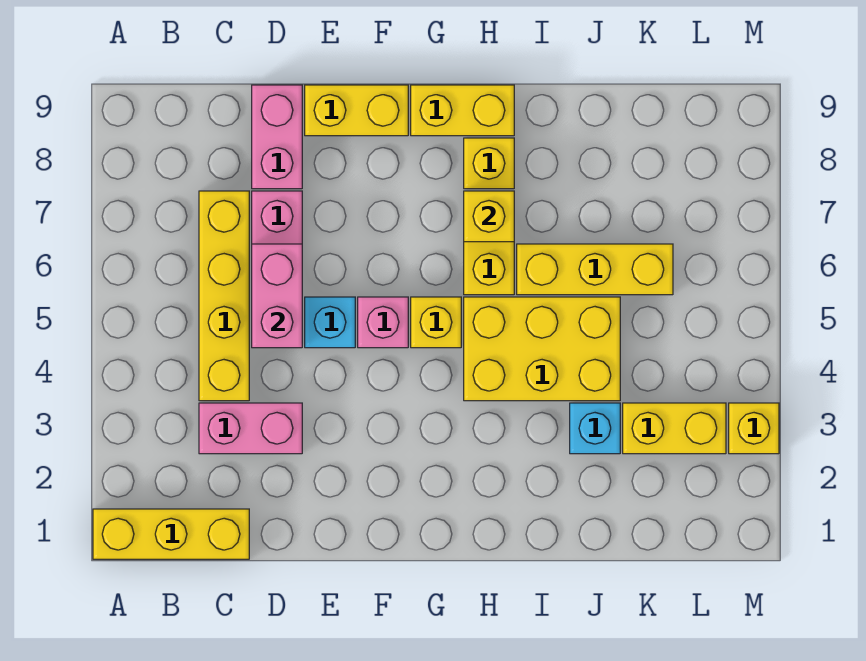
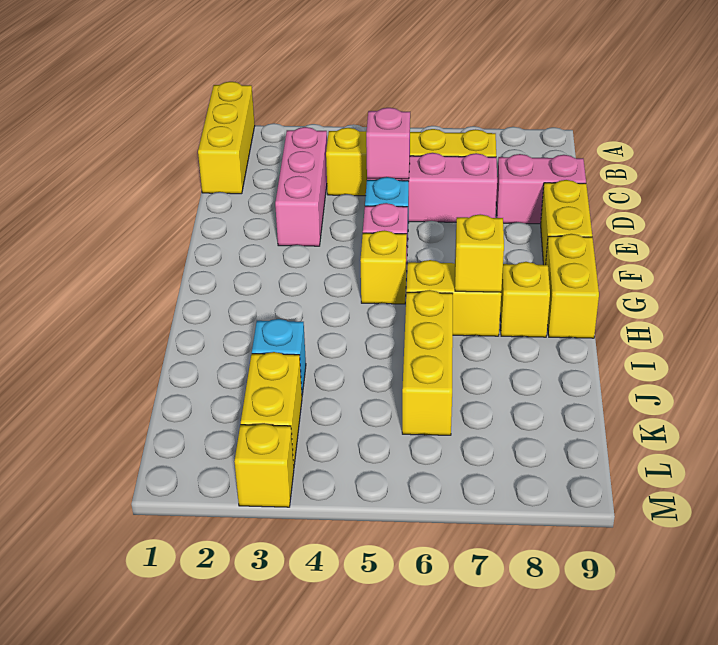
pink brick C3:D3 level 1 -> pink brick C3:E3 level 1
pink brick D5:D6 level 2 -> pink brick D5 level 2
yellow brick H4:J5 level 1 -> none

